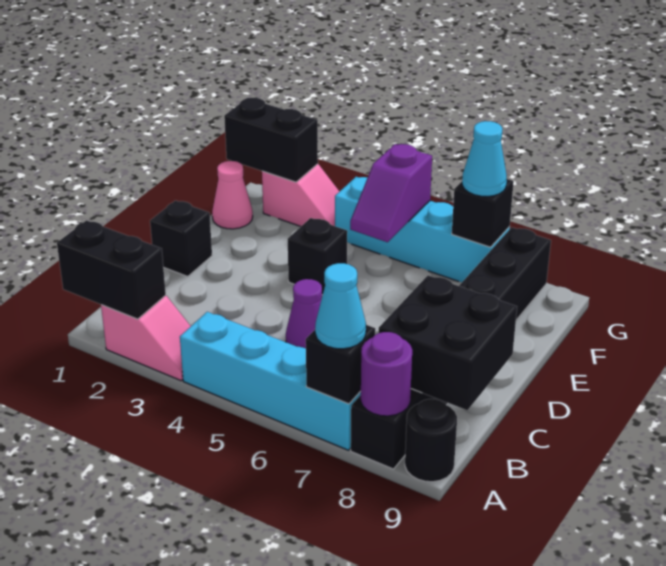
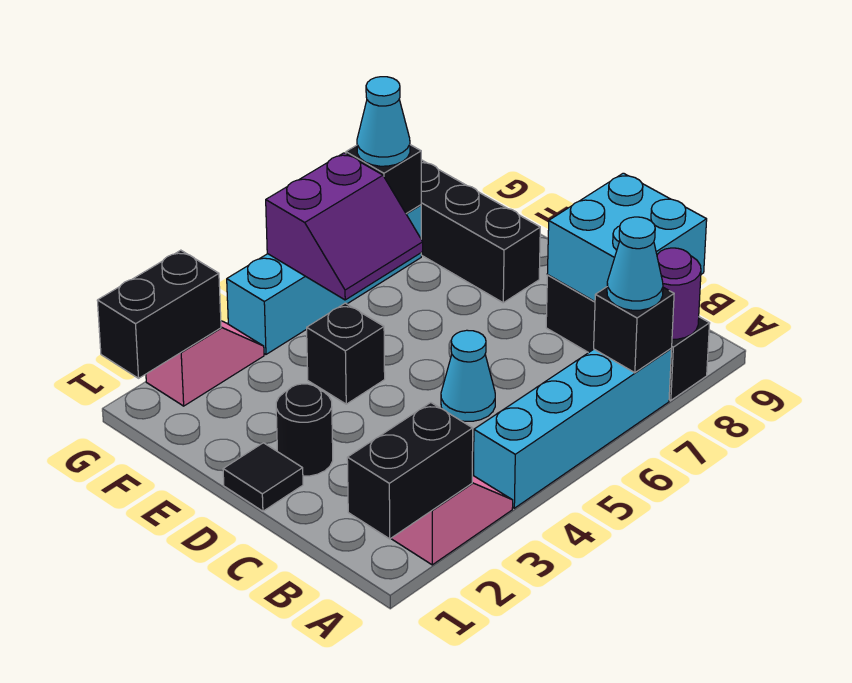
black round brick A9 level 1 -> black round brick D2 level 1
black brick B8:C9 level 2 -> cyan brick B8:C9 level 2
purple cone C5 level 1 -> cyan cone C5 level 1
black brick D1 level 1 -> black tile D1 level 1
pink cone F1 level 1 -> none
purple slope F5:G5 level 2 top G -> purple slope F5:G6 level 2 top G

